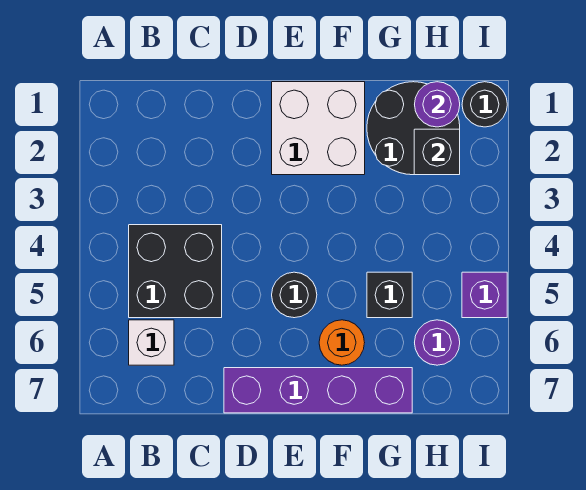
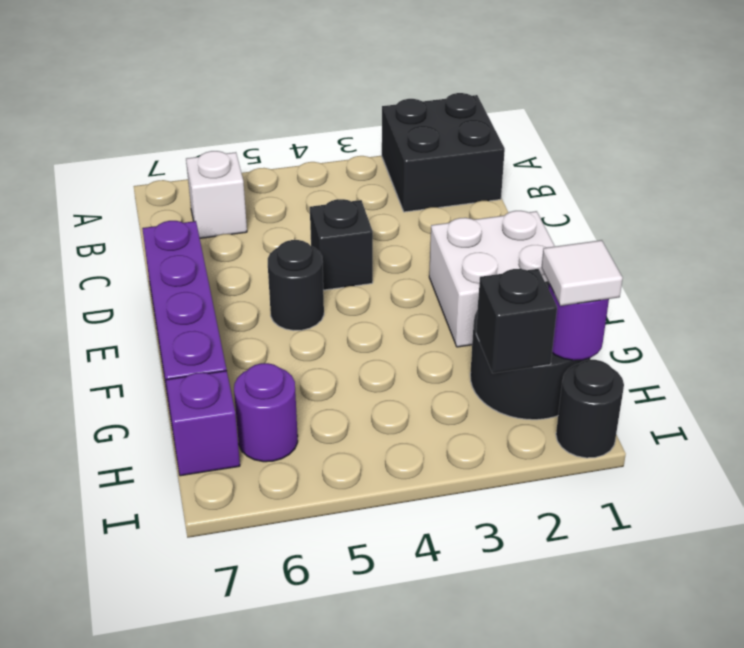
black brick B4:C5 level 1 -> black brick A1:B2 level 1
orange round brick F6 level 1 -> none
black brick G5 level 1 -> black brick D4 level 1
none -> white tile H1 level 3
purple brick I5 level 1 -> purple brick H7 level 1

